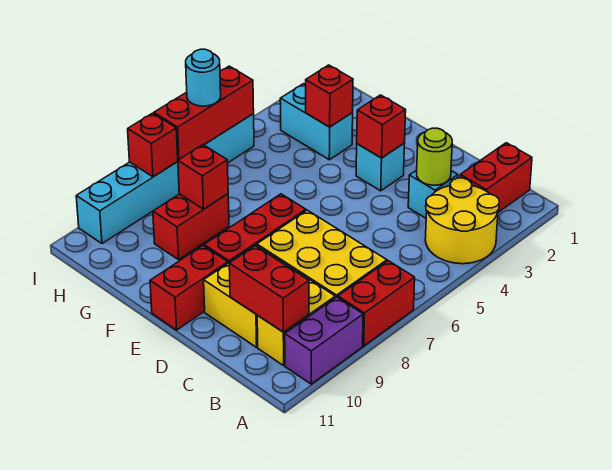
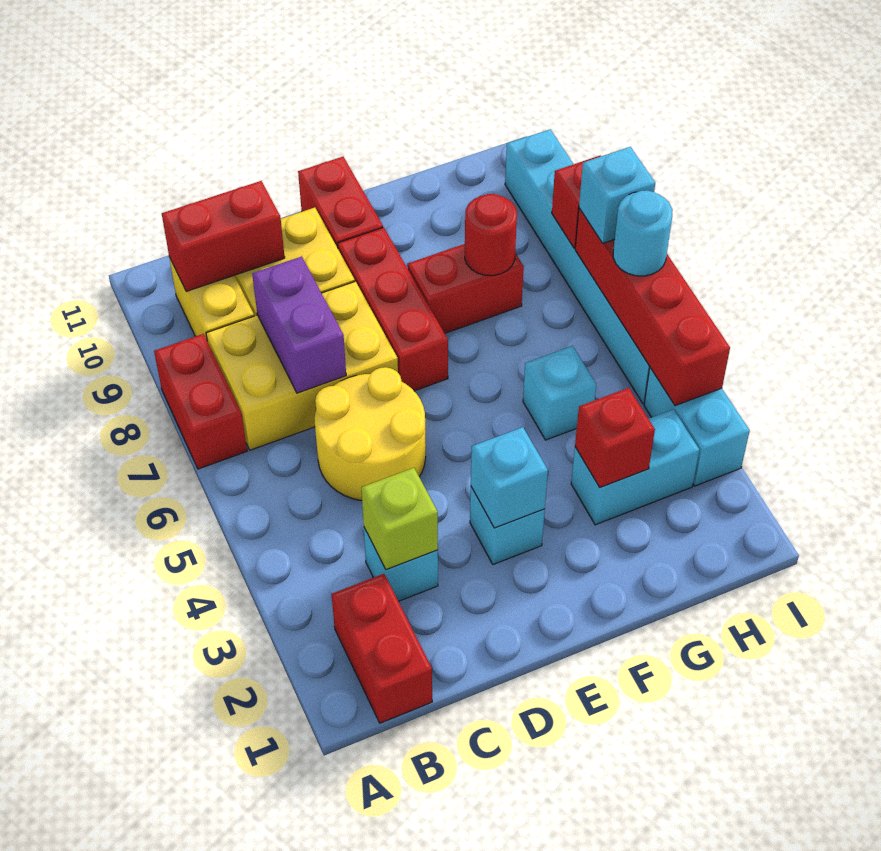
yellow round brick A3:B4 level 1 -> yellow round brick C5:D6 level 1
purple brick A9:A10 level 1 -> purple brick C7:C8 level 2
lime round brick C3 level 2 -> lime brick C3 level 2
red brick E3 level 2 -> cyan brick E3 level 2
none -> cyan brick G5 level 1
red brick G8:G9 level 1 -> red brick F8:G8 level 1
red brick G8 level 2 -> red round brick G8 level 2
none -> cyan brick I3:I4 level 1
red brick I5:I7 level 2 -> red brick I4:I7 level 2
none -> cyan brick I7 level 3

